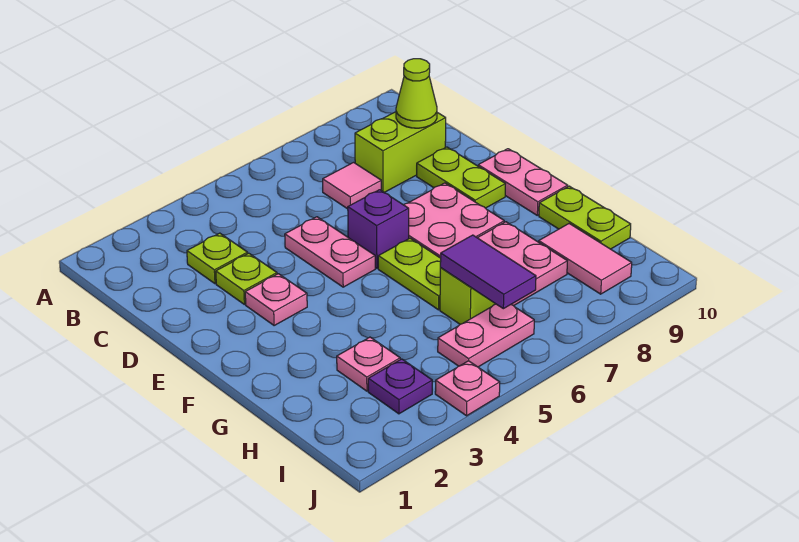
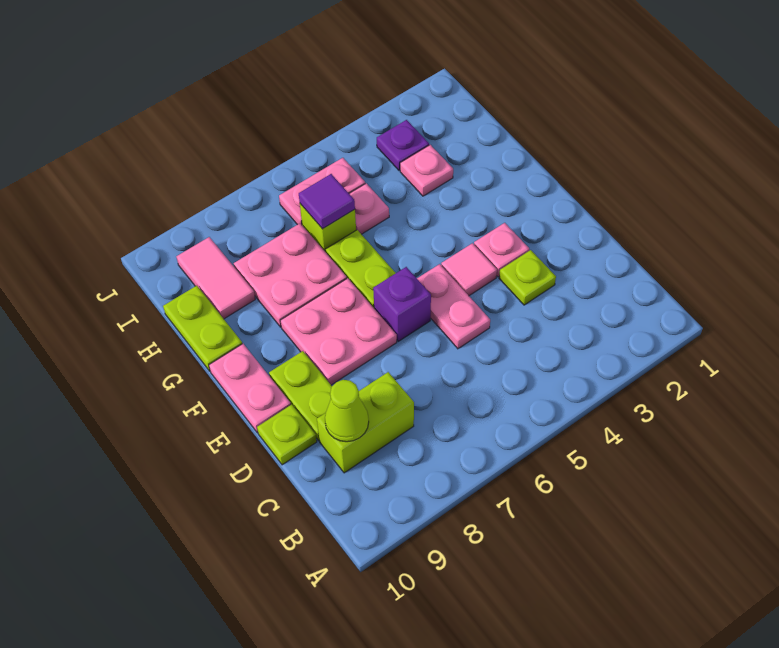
lime plate C3 level 1 -> lime plate D10 level 1
pink tile C7 level 1 -> pink tile E4 level 1
purple tile H6:I6 level 2 -> purple tile H6 level 2
pink plate J4 level 1 -> pink plate H5 level 1

